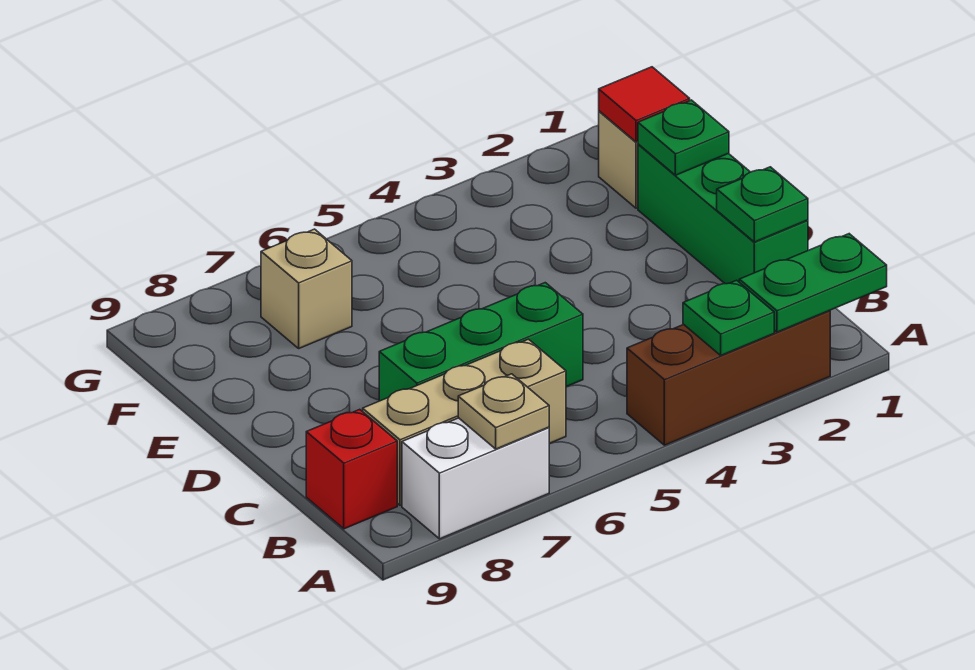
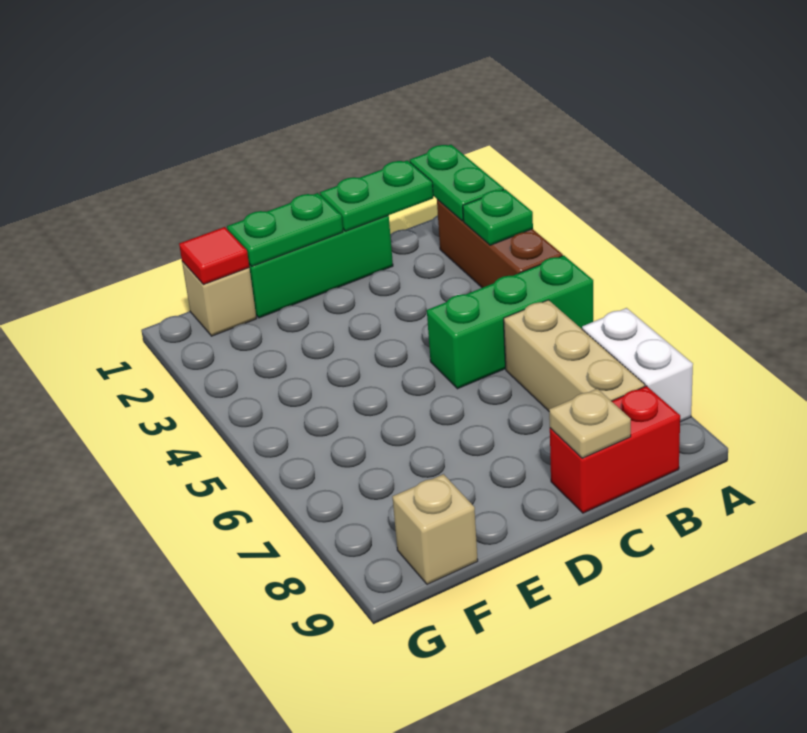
tan plate A7 level 2 -> tan plate C9 level 2
red brick B9 level 1 -> red brick B9:C9 level 1
green plate C1 level 2 -> green plate B1:C1 level 2
green brick C5:C7 level 1 -> green brick A5:C5 level 1
green plate E1 level 2 -> green plate D1:E1 level 2
tan brick F7 level 1 -> tan brick F9 level 1

